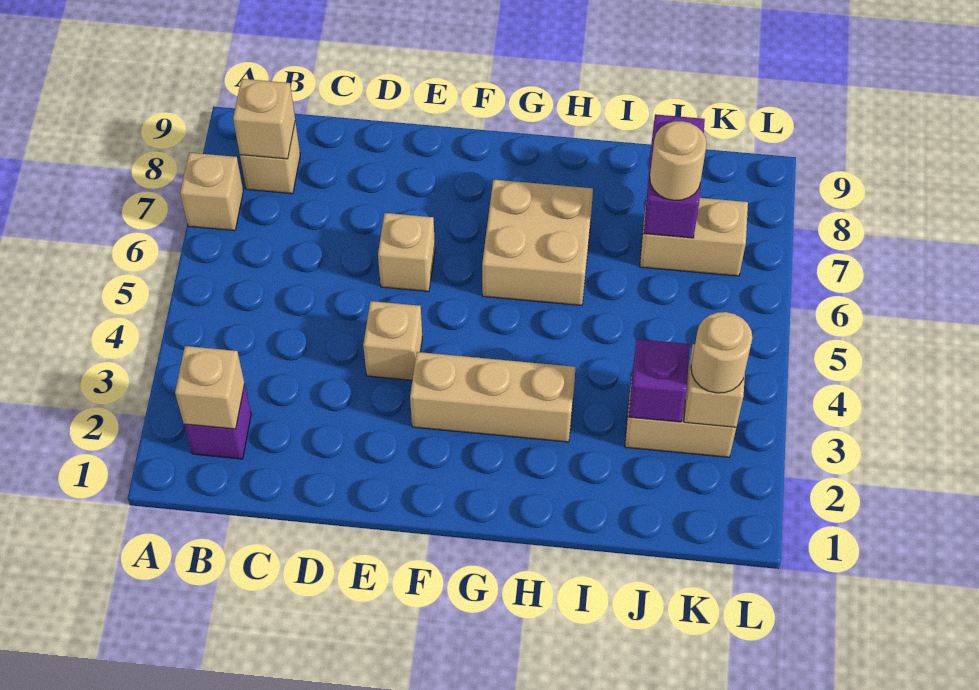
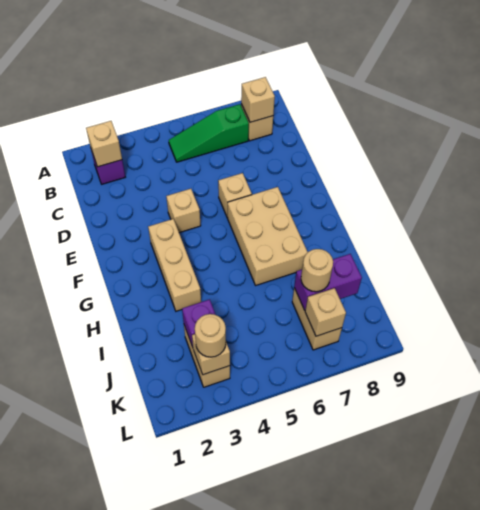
tan brick A7 level 1 -> tan brick K7 level 2
none -> green slope B5:B7 level 1 top 7
tan brick G6:H7 level 1 -> tan brick F6:H7 level 1

